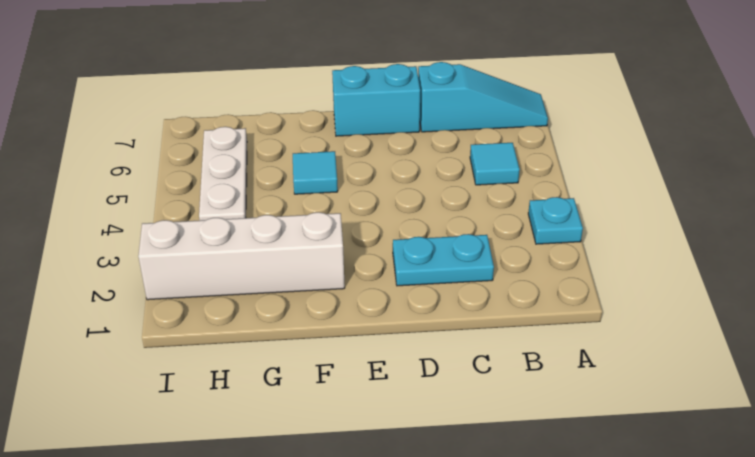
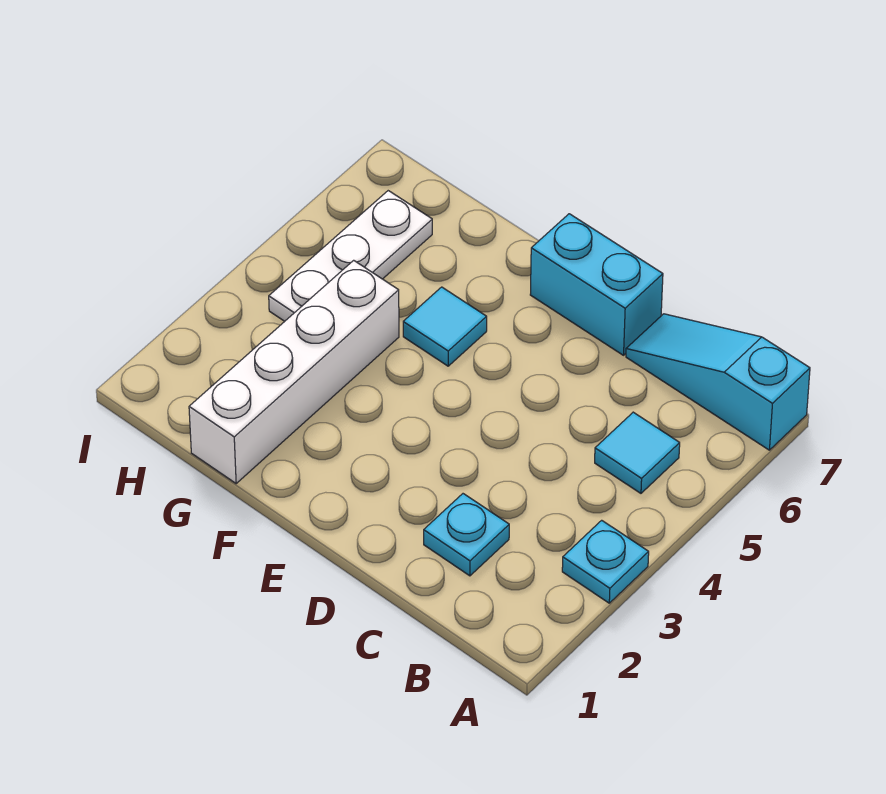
cyan slope A7:C7 level 1 top C -> cyan slope A7:C7 level 1 top A
cyan plate C2:D2 level 1 -> cyan plate C2 level 1
white brick F2:I2 level 1 -> white brick G1:G4 level 1

